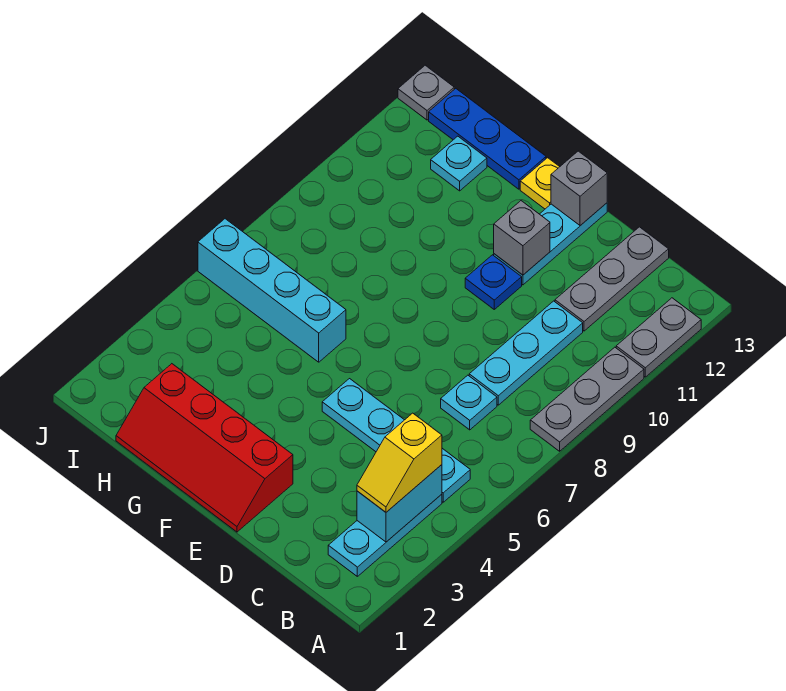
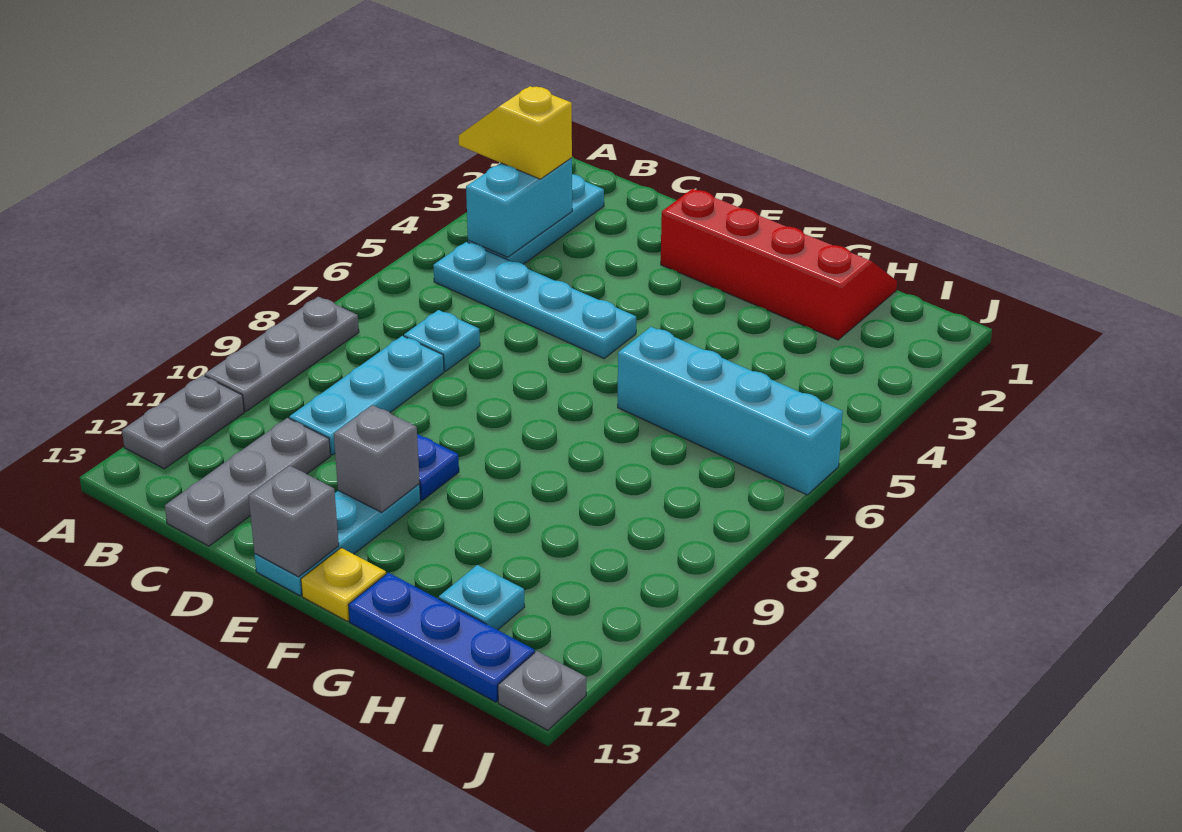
yellow slope B3:B4 level 3 top 4 -> yellow slope A3:B3 level 3 top B

